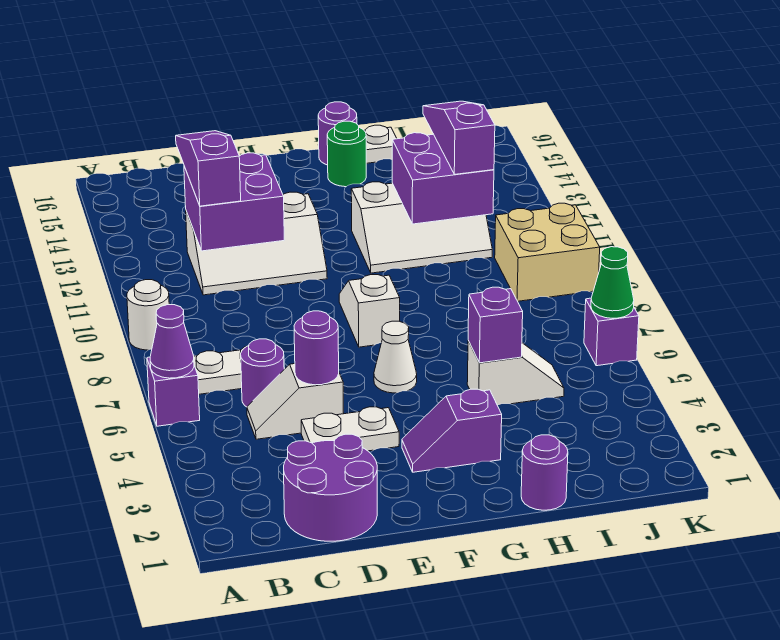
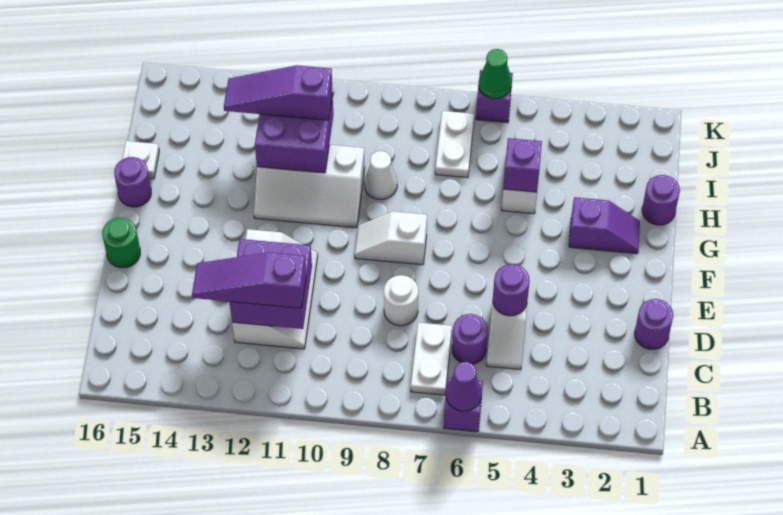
white round brick A9 level 1 -> white round brick D8 level 1
purple round brick C1:D2 level 1 -> purple round brick D1 level 1
white plate D4:E4 level 1 -> white plate I7:J7 level 1
purple slope F3:G3 level 1 top G -> purple slope G2:G3 level 1 top 3
white cone F6 level 1 -> white cone H9 level 1
white slope G11:I12 level 1 top 12 -> white slope G10:H12 level 1 top H
green round brick G15 level 1 -> green round brick E16 level 1
tan brick J9:K10 level 1 -> none

